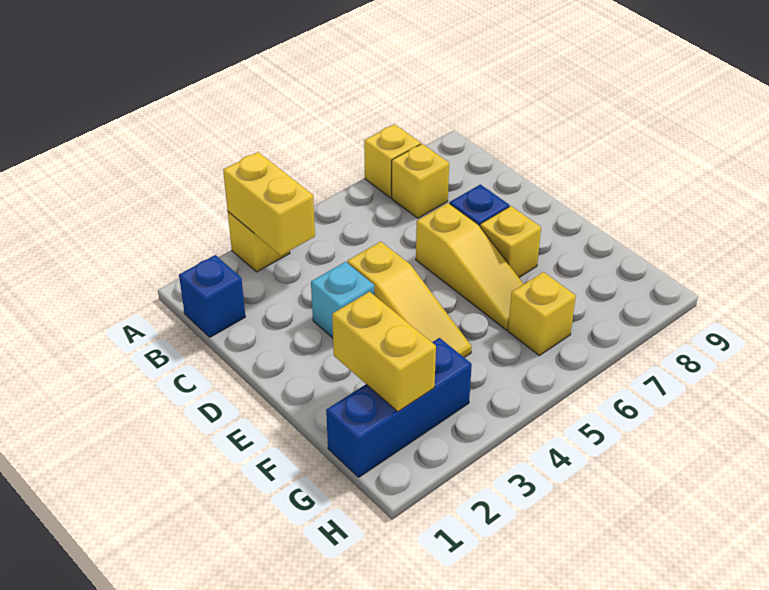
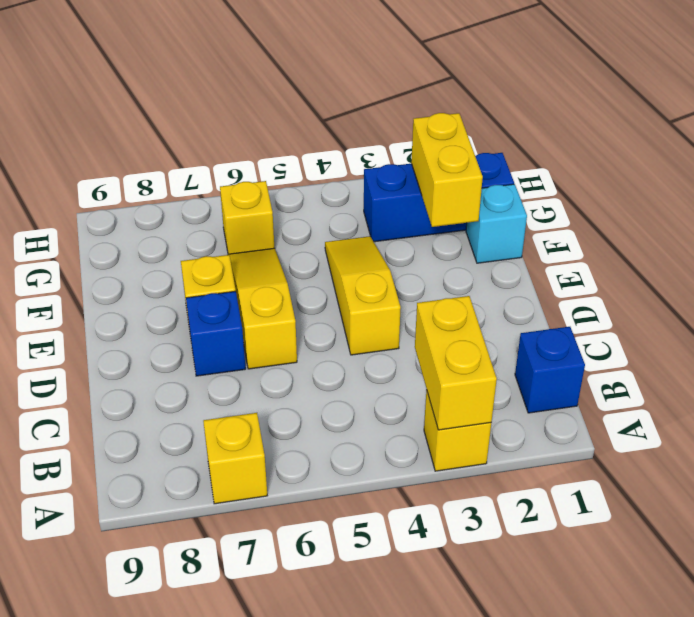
yellow brick B7 level 1 -> none
cyan brick D3 level 1 -> cyan brick F1 level 1

